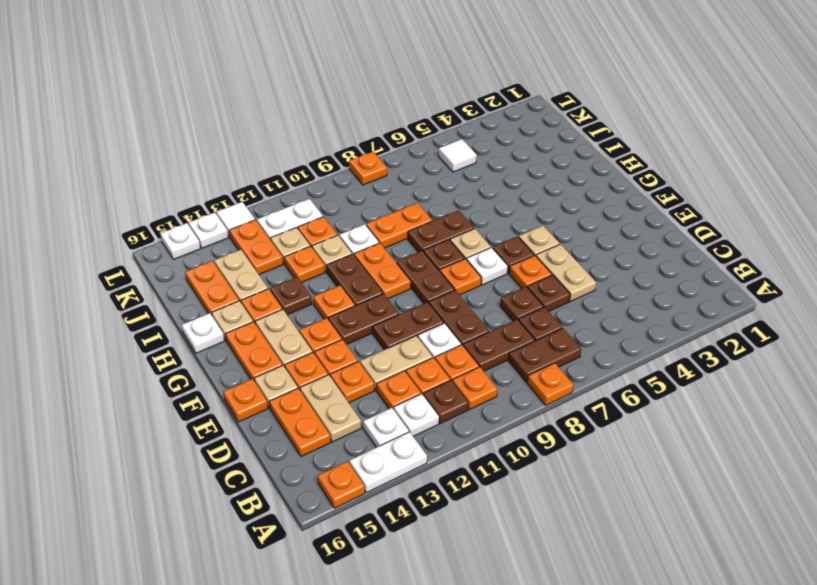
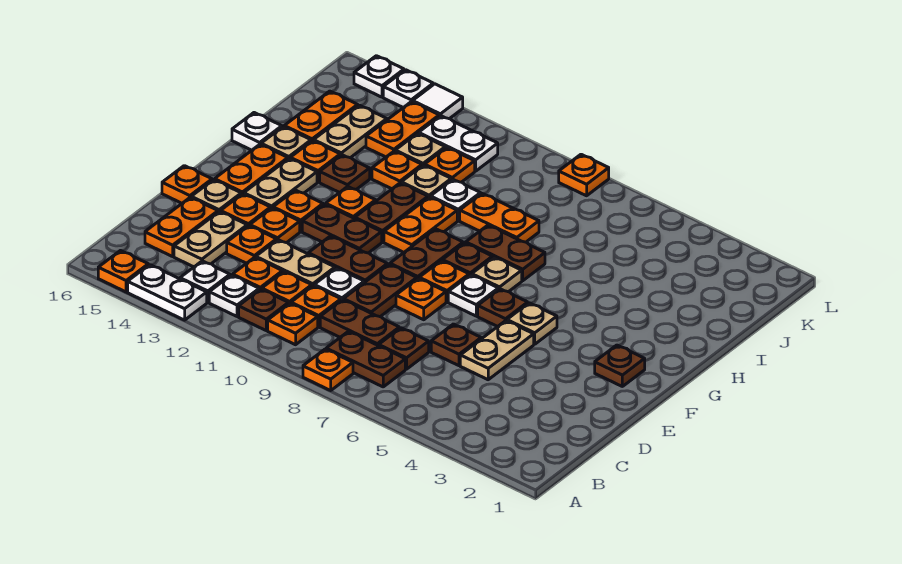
brown plate D7 level 1 -> brown plate F2 level 1
orange plate E6 level 1 -> orange plate E8 level 1
white tile K5 level 1 -> none

